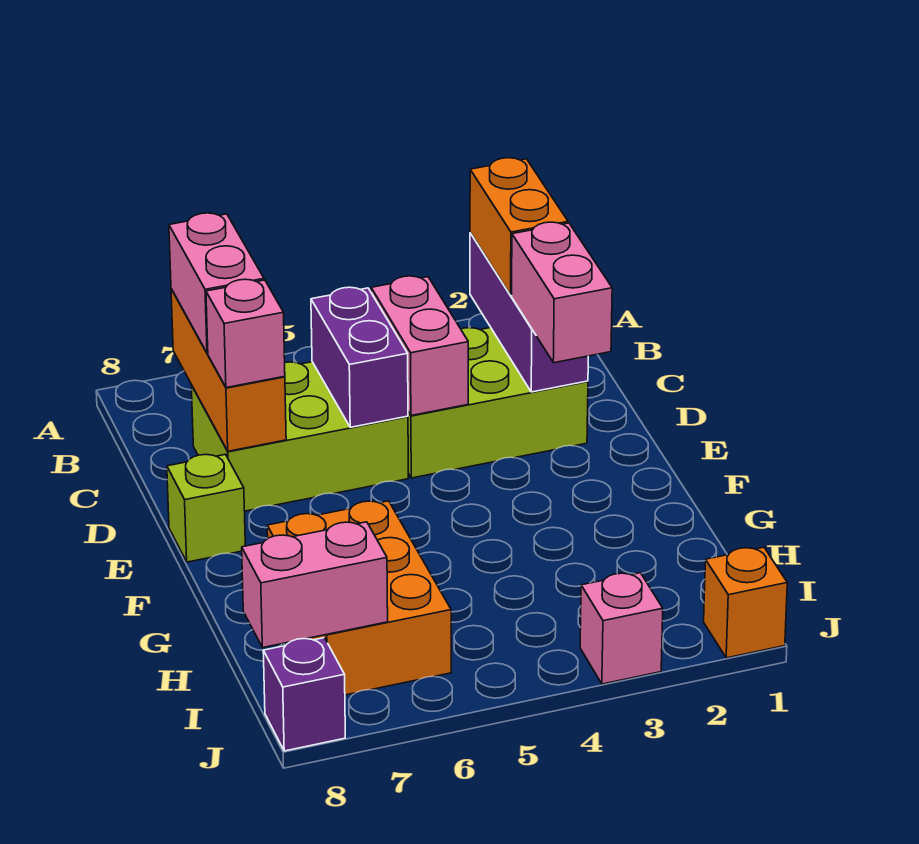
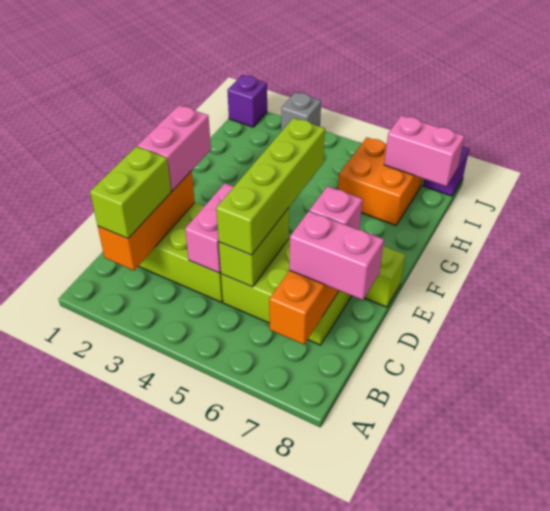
purple brick B2:D2 level 2 -> orange brick B2:D2 level 2
orange brick B2:C2 level 3 -> lime brick B2:C2 level 3
pink brick B7:C7 level 3 -> pink brick C7:C8 level 3
purple brick C5:D5 level 2 -> lime brick C5:D5 level 2
none -> lime brick C5:F5 level 3
orange brick G6:I7 level 1 -> orange brick H6:I7 level 1
orange brick J1 level 1 -> purple brick J1 level 1
pink brick J3 level 1 -> grey brick J3 level 1

